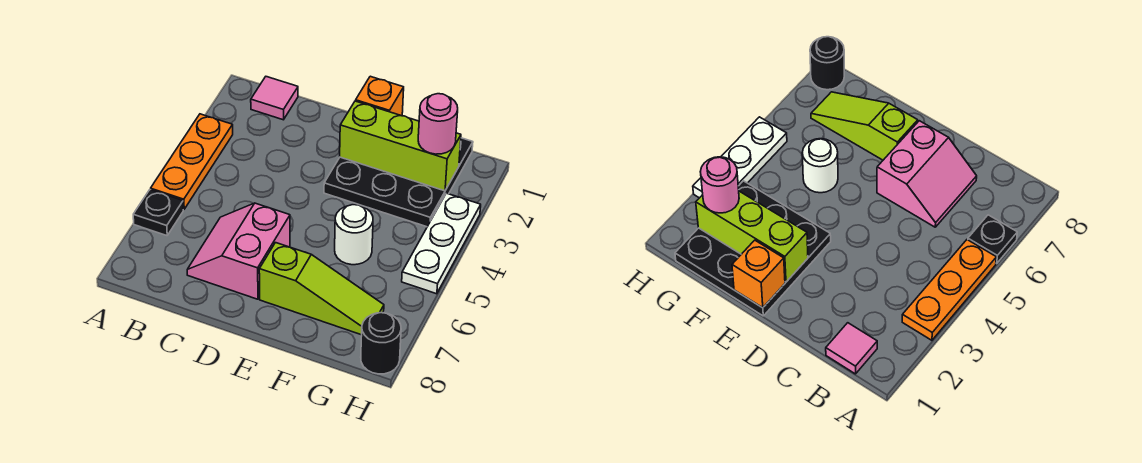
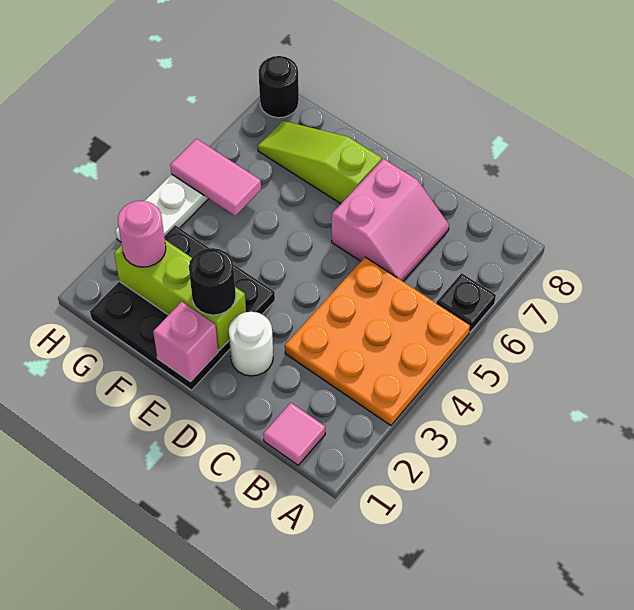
orange plate A3:A5 level 1 -> orange plate A3:C5 level 1
orange brick E1 level 2 -> pink brick E1 level 2
none -> black round brick E2 level 3
white round brick F5 level 1 -> white round brick D2 level 1
none -> pink tile G5:H5 level 2

